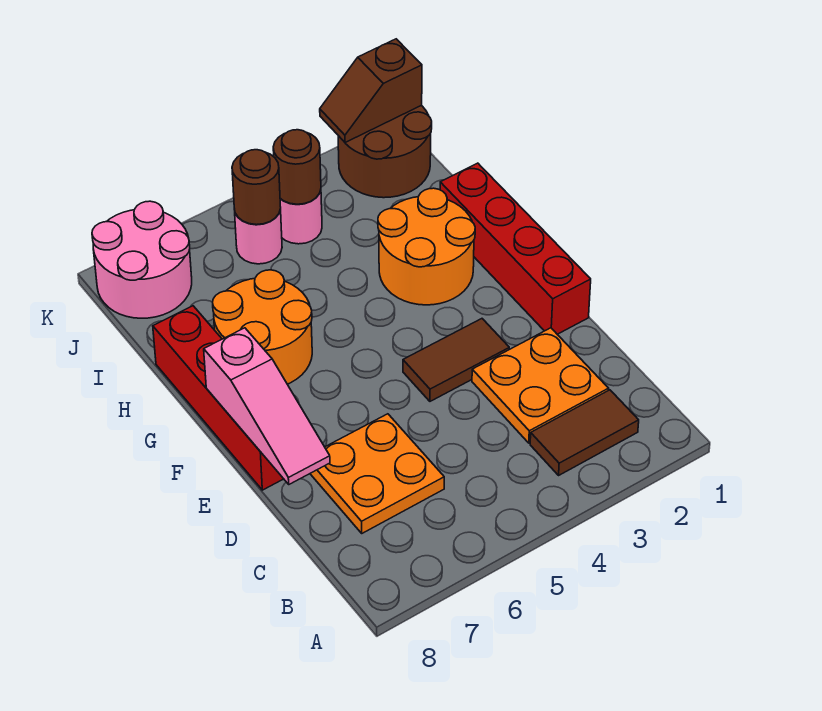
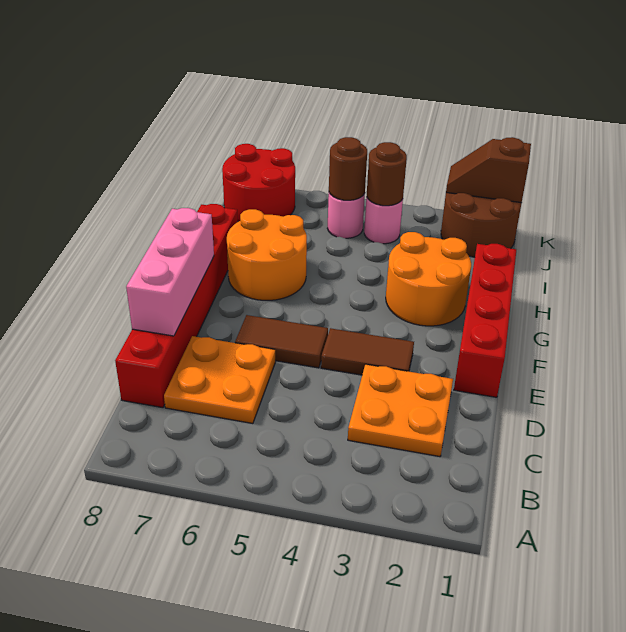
brown tile B2:B3 level 1 -> brown tile E5:E6 level 1
pink slope D8:F8 level 2 top F -> pink brick D8:F8 level 2
red brick E8:H8 level 1 -> red brick C8:H8 level 1
pink round brick J7:K8 level 1 -> red round brick J7:K8 level 1

